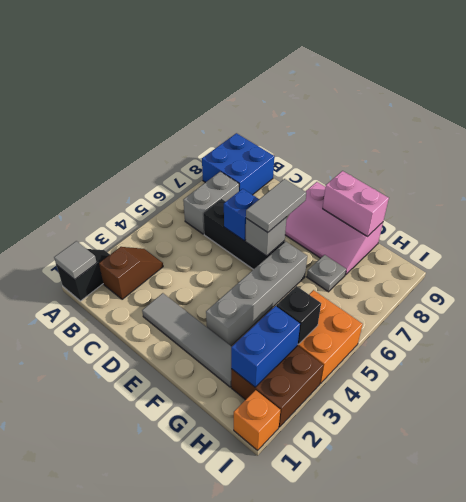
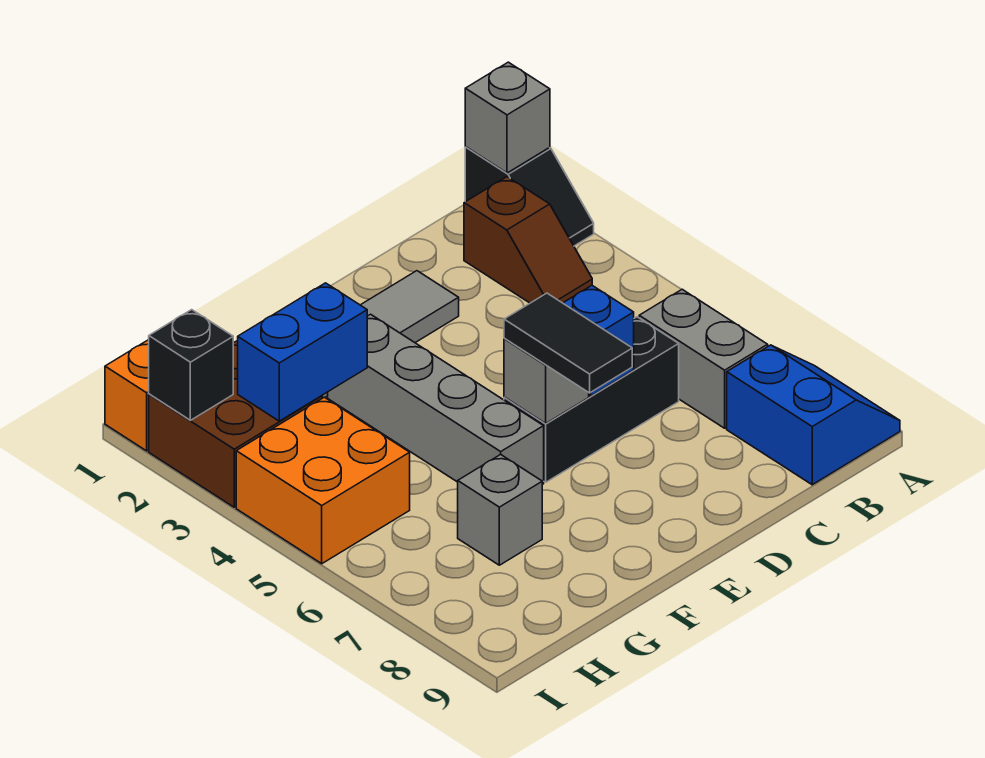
grey tile A1 level 2 -> grey brick A1 level 2
blue brick A8:B9 level 1 -> blue slope A8:B9 level 1 top B
grey tile E6:E7 level 3 -> black tile E6:E7 level 3
pink slope E8:G9 level 1 top 9 -> none
pink brick F9:G9 level 2 -> none
grey plate G7 level 1 -> grey brick G7 level 1
blue brick H2:H3 level 2 -> blue brick G3:H3 level 2
black brick H4 level 2 -> black brick I2 level 2

